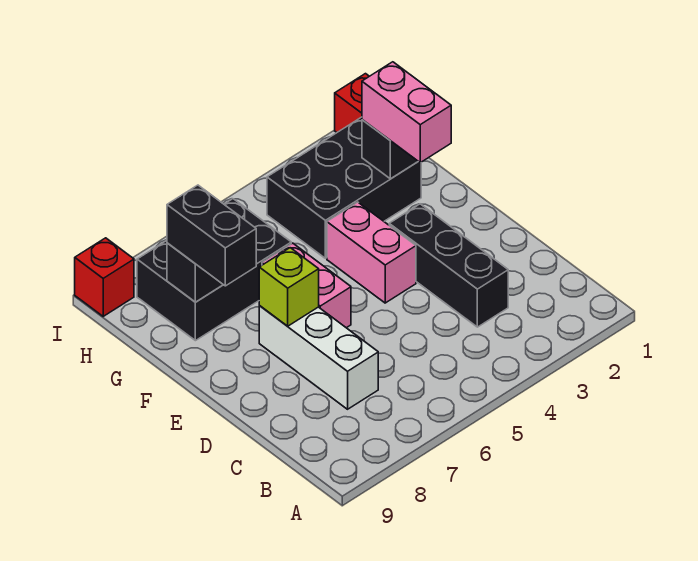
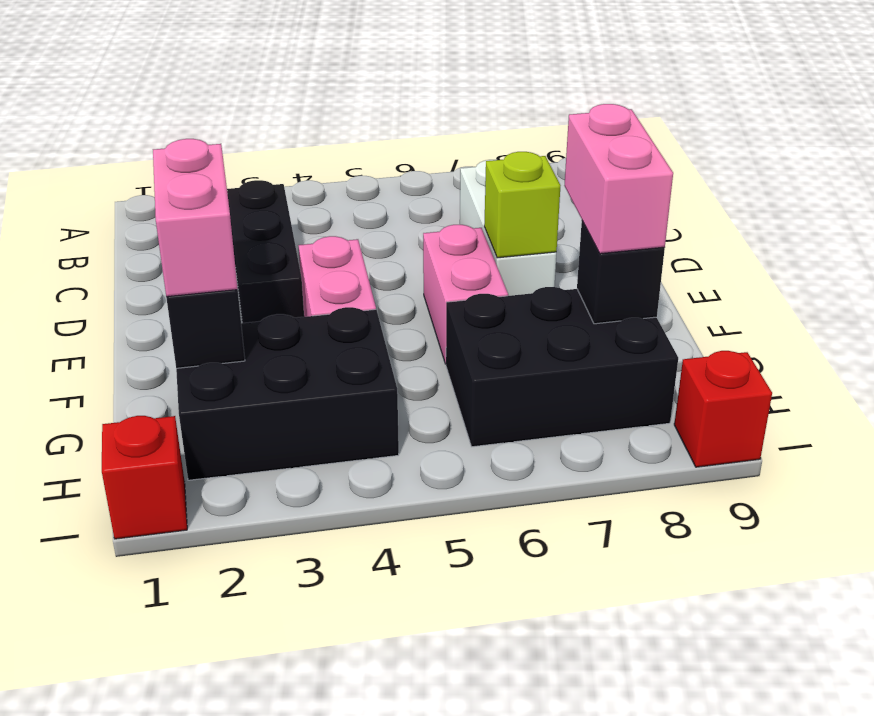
black brick F8:G8 level 3 -> pink brick F8:G8 level 3

